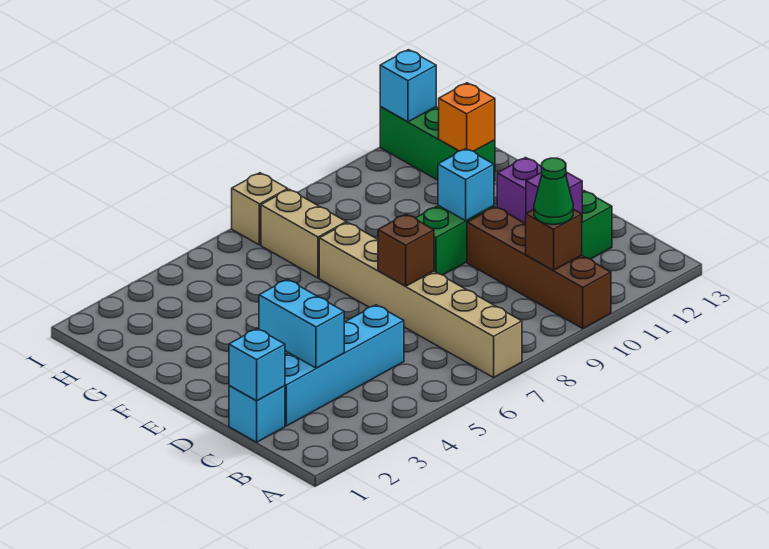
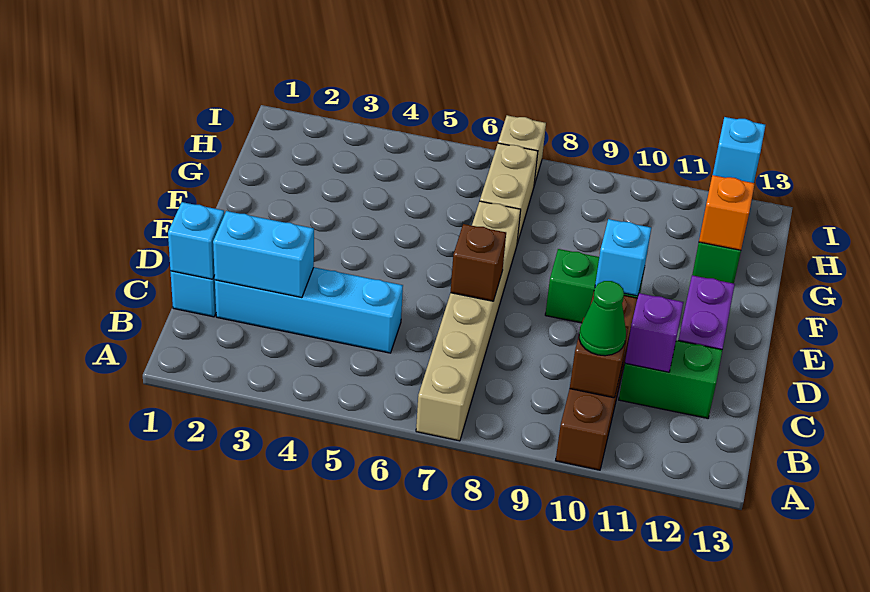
cyan brick C3:D3 level 2 -> cyan brick C2:C3 level 2

